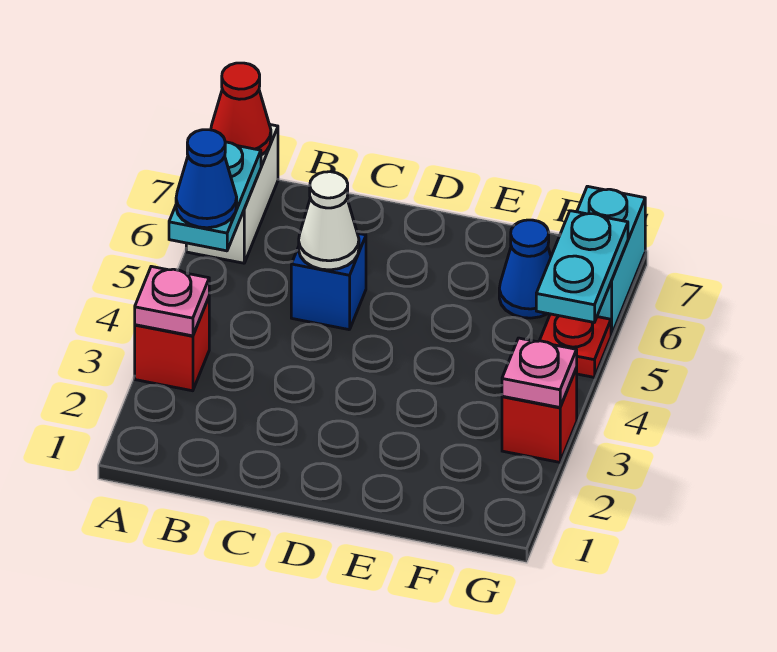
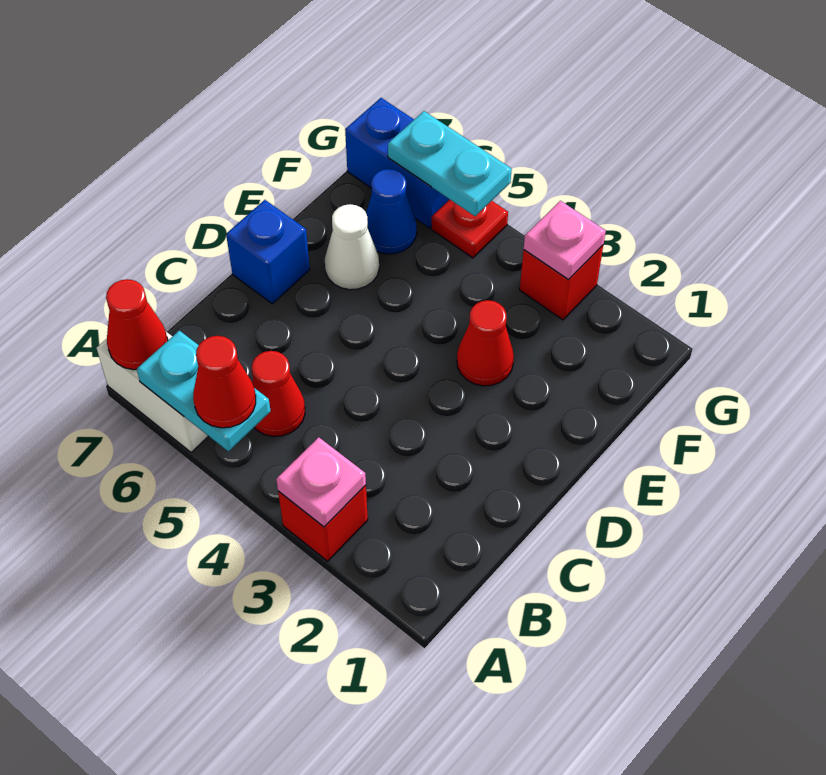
blue cone A5 level 3 -> red cone A5 level 3
none -> red cone B5 level 1
blue brick C5 level 1 -> blue brick D7 level 1
white cone C5 level 2 -> white cone E6 level 1
none -> red cone E3 level 1
cyan brick G6:G7 level 1 -> blue brick G6:G7 level 1

